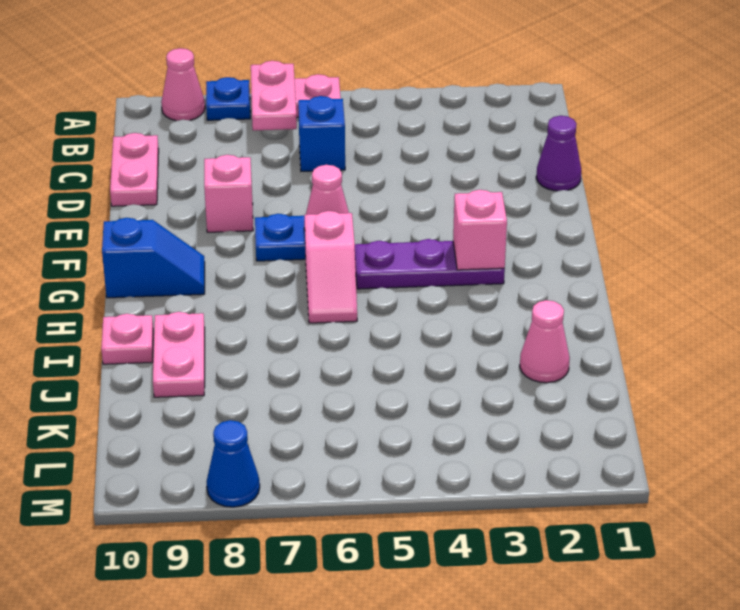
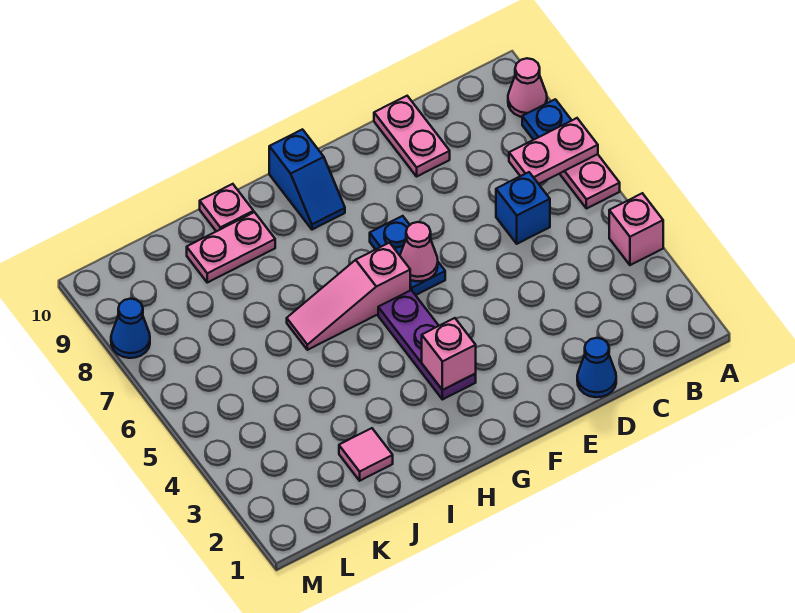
pink plate C10:D10 level 1 -> pink plate D9:D10 level 1
purple cone D1 level 1 -> blue cone D1 level 1
pink brick E8 level 1 -> pink brick A4 level 1
pink slope G6:H6 level 1 top G -> pink slope G6:I6 level 1 top G
pink cone J2 level 1 -> pink tile J2 level 1

